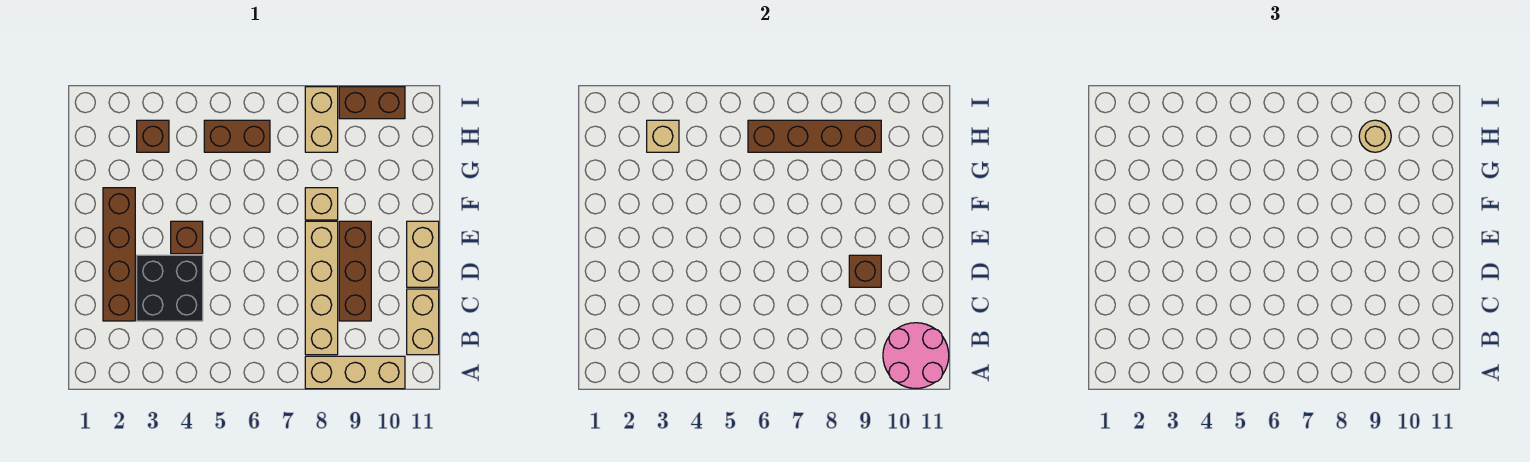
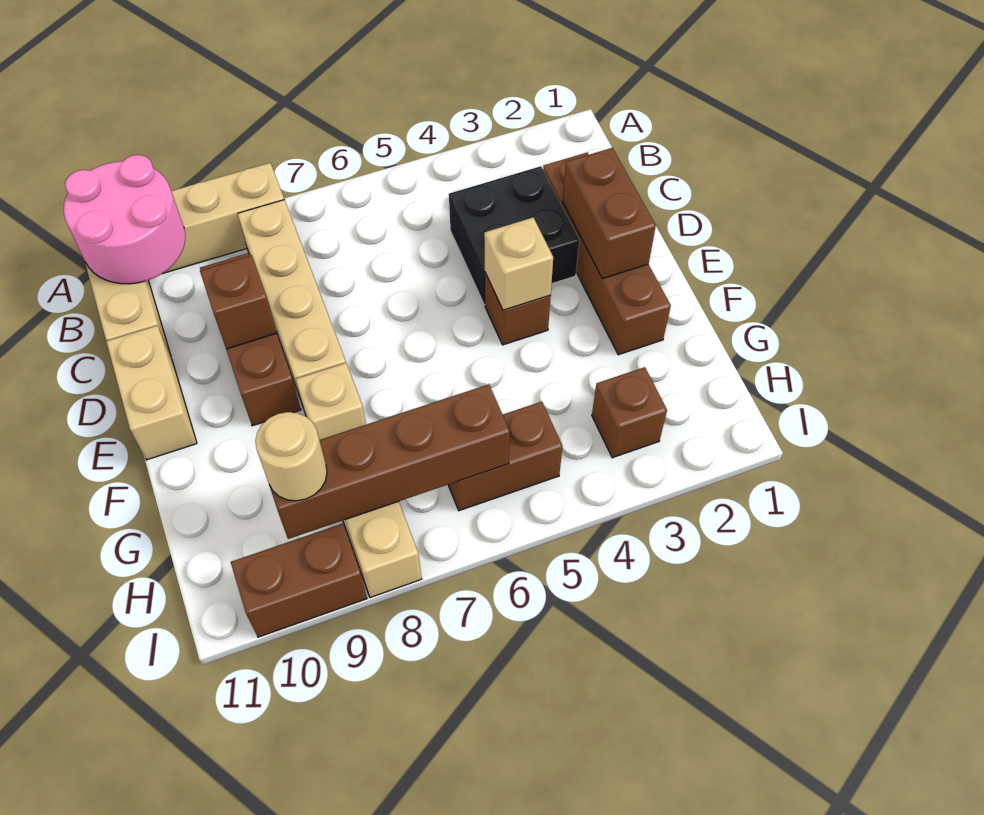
none -> brown brick D2:E2 level 2
tan brick H3 level 2 -> tan brick E4 level 2

